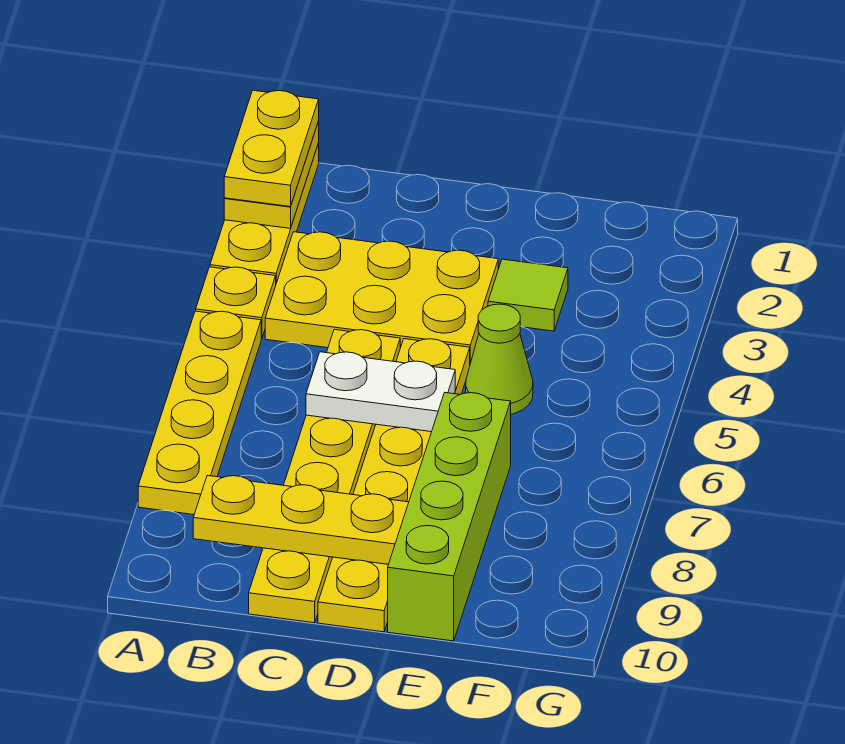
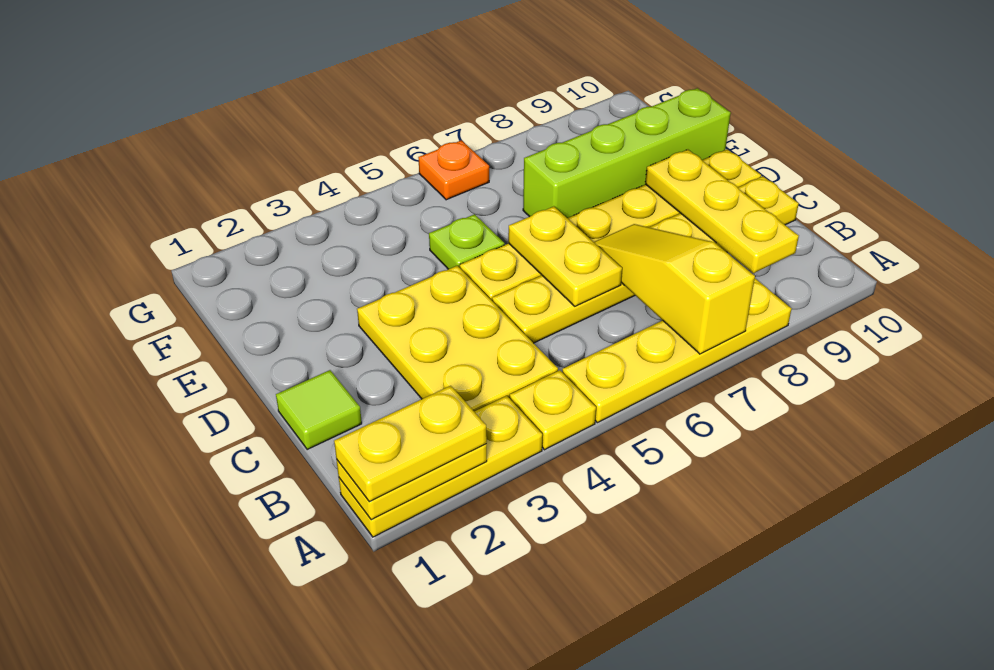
none -> yellow slope A7:C7 level 2 top A
white plate C6:D6 level 2 -> yellow plate C6:D6 level 2
lime tile E3 level 1 -> lime tile C1 level 1
lime cone E5 level 1 -> lime plate E5 level 1
none -> orange plate G6 level 1

